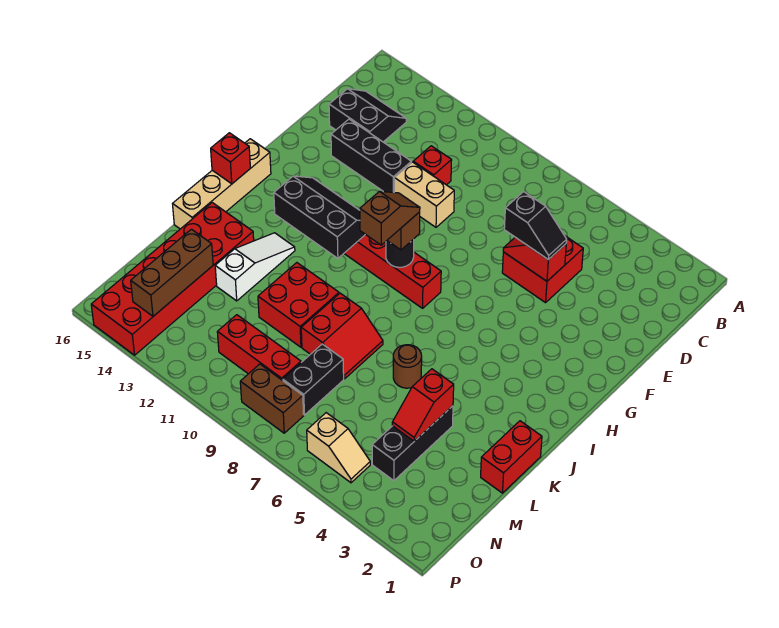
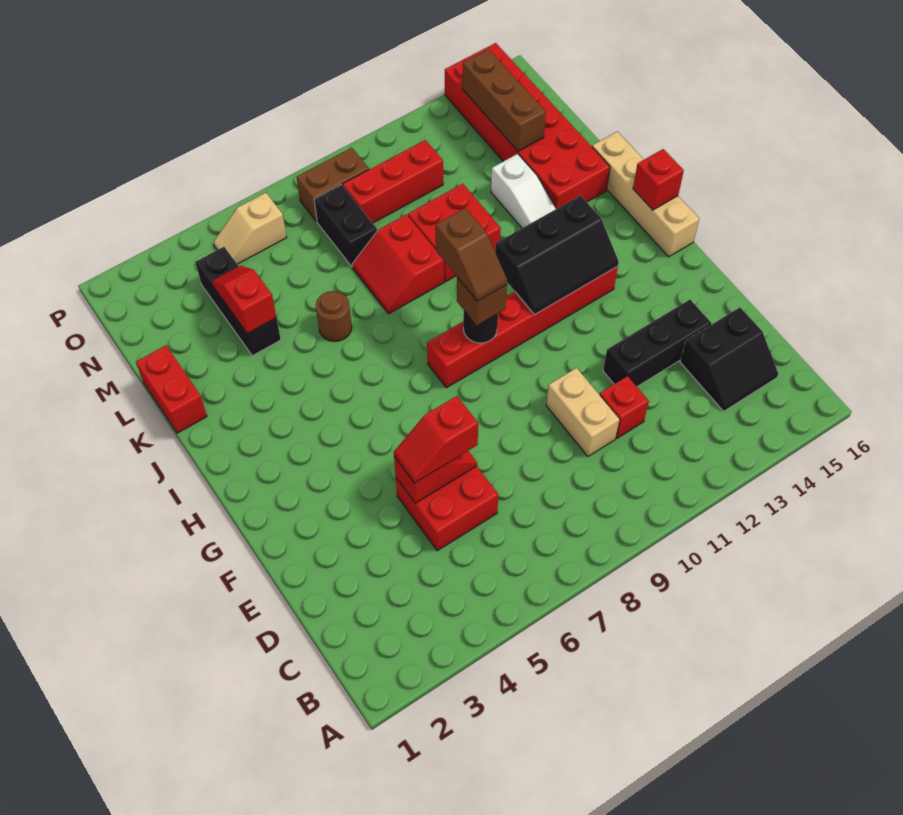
black slope E5:E6 level 3 top 6 -> red slope E5:E6 level 3 top 6
tan brick E10:E11 level 1 -> tan brick D10:E10 level 1

